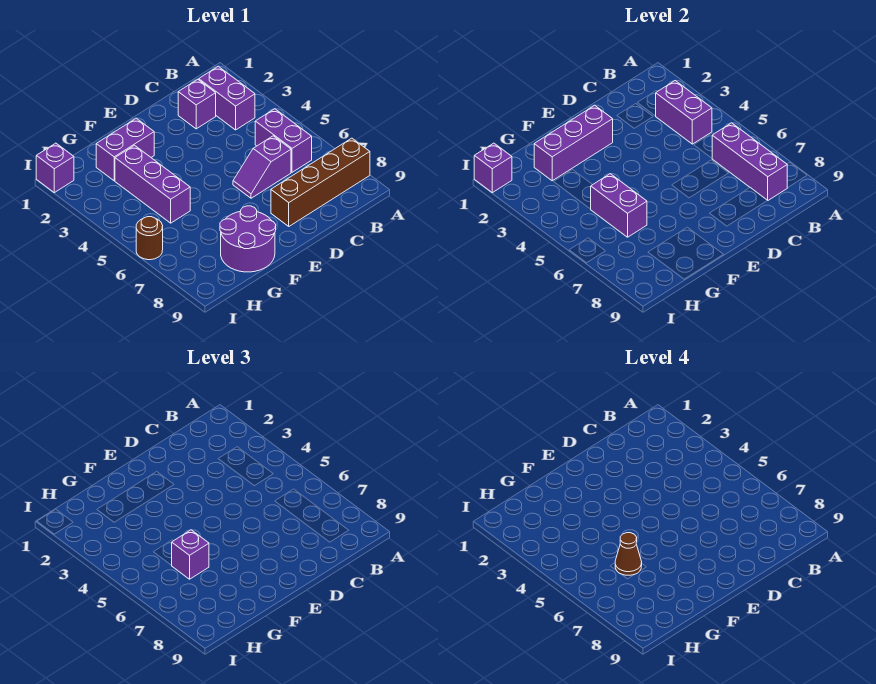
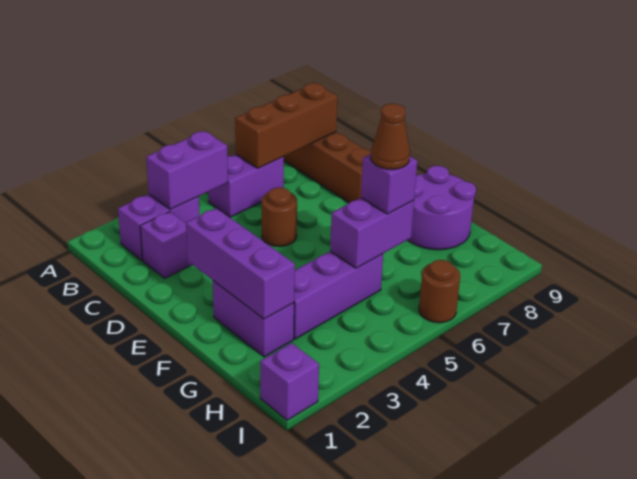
purple brick B6:B8 level 2 -> brown brick B6:B8 level 2
purple slope C6:D6 level 1 top C -> none
none -> brown round brick D5 level 1
purple brick I1 level 2 -> none

